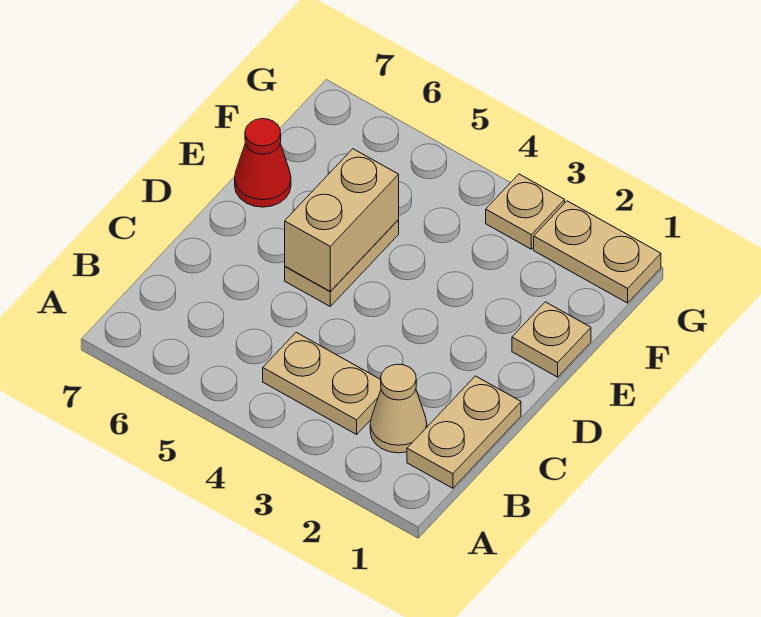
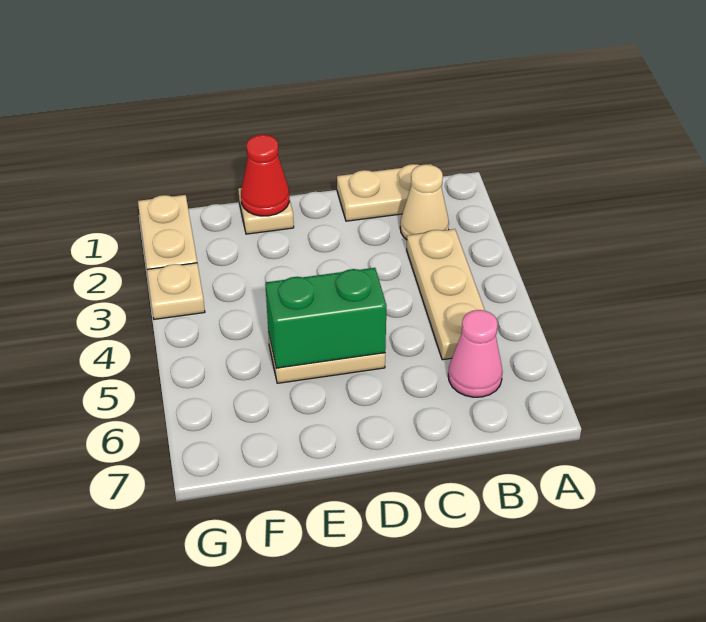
tan plate B3:B4 level 1 -> tan plate B3:B5 level 1
none -> pink cone B6 level 1
tan brick D5:E5 level 2 -> green brick D5:E5 level 2
red cone E7 level 1 -> red cone E1 level 2

